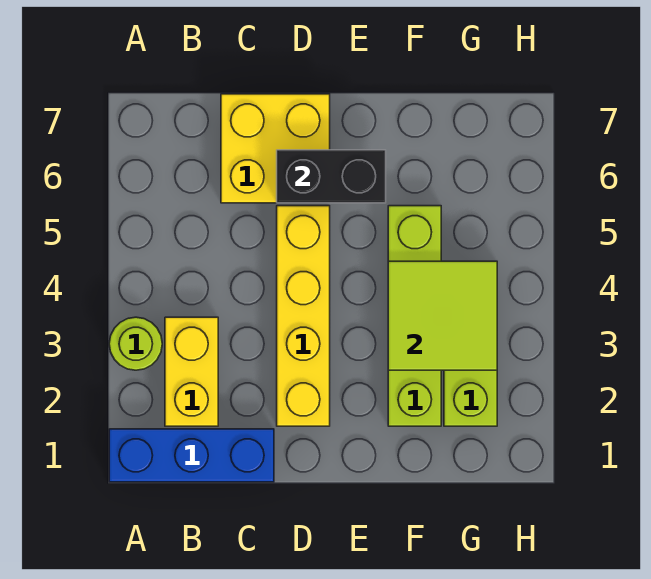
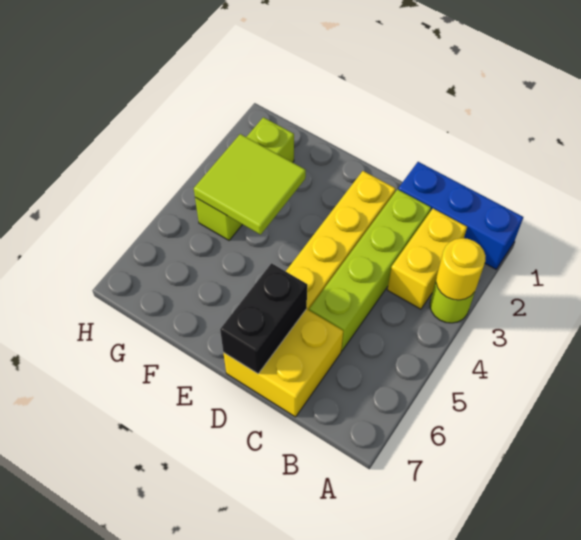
none -> yellow round brick A3 level 2
black brick D6:E6 level 2 -> black brick D6:D7 level 2
lime brick F2:F5 level 1 -> lime brick C2:C5 level 1

